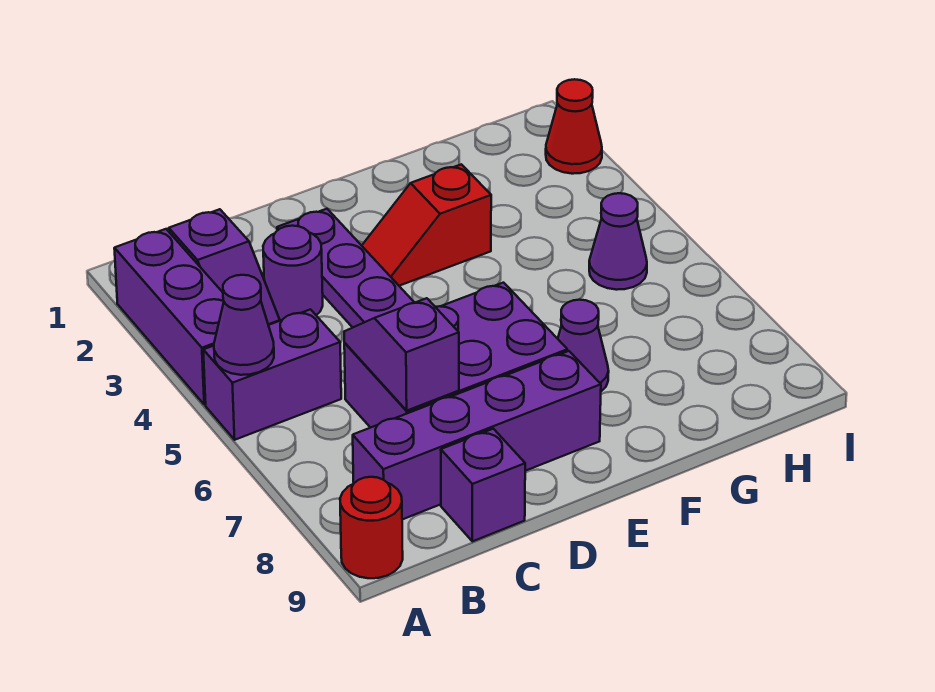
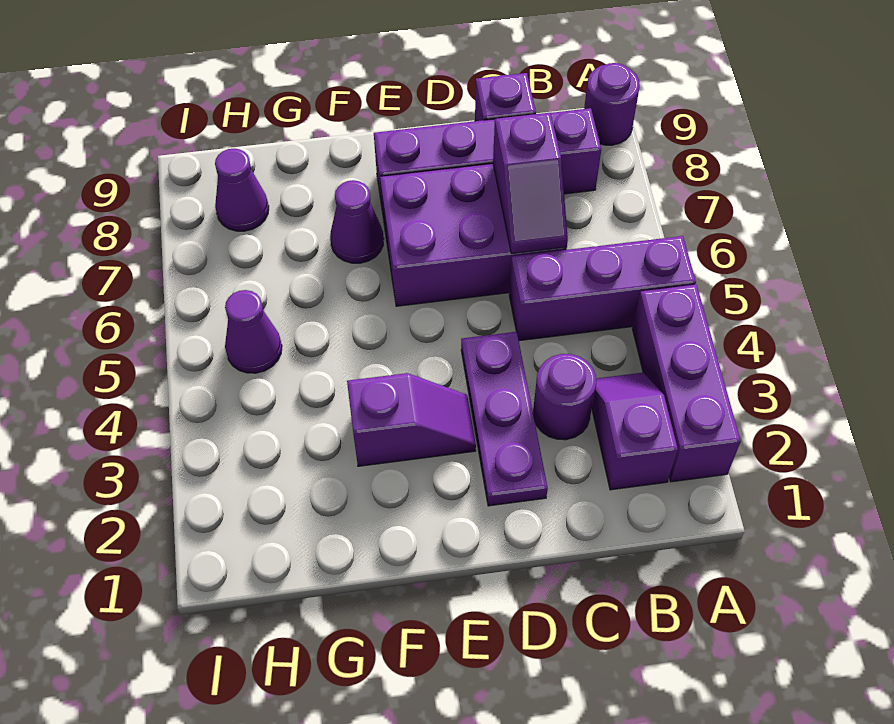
purple brick A5:B5 level 1 -> purple brick A5:C5 level 1
purple cone A5 level 2 -> purple cone H8 level 1
red round brick A9 level 1 -> purple round brick A9 level 1
red slope E3:F3 level 1 top F -> purple slope E3:F3 level 1 top F
red cone I2 level 1 -> none

